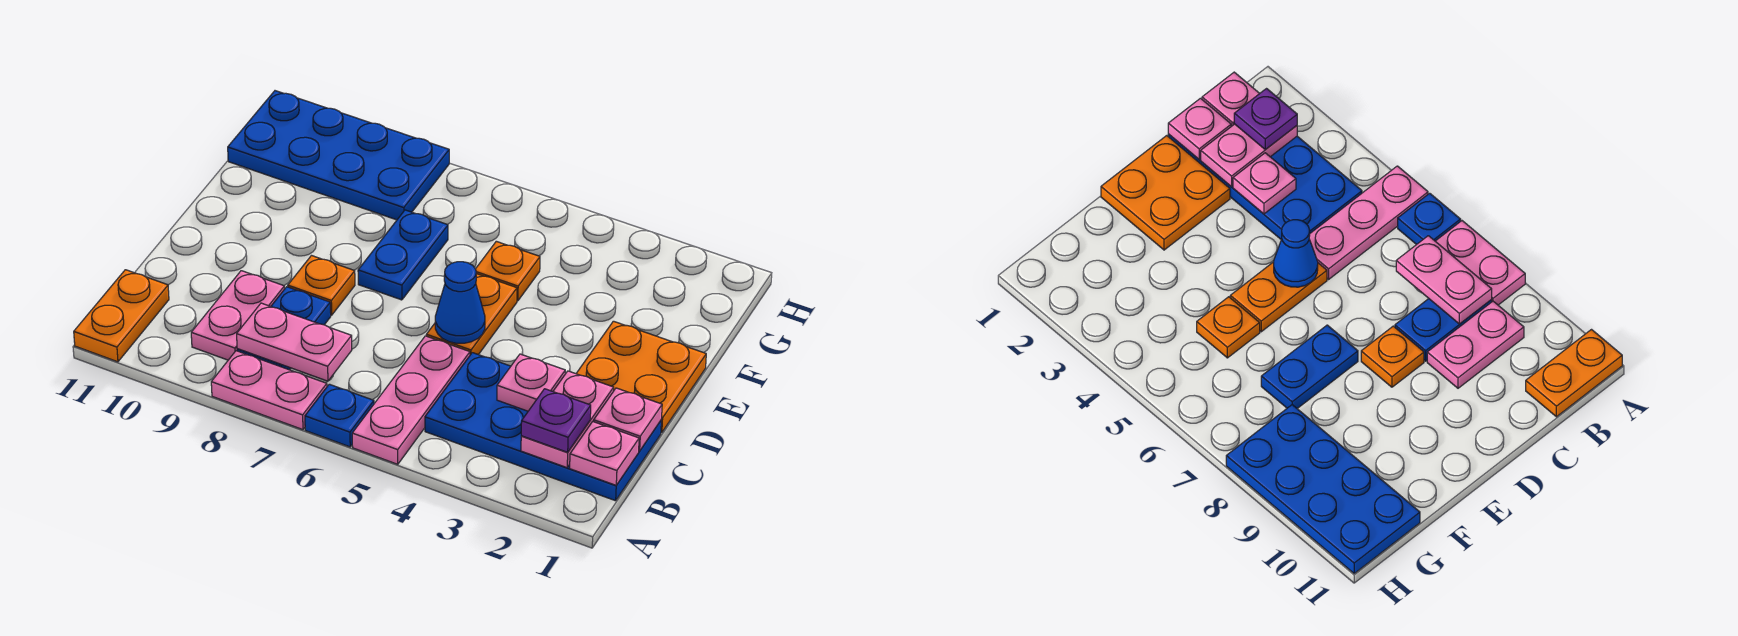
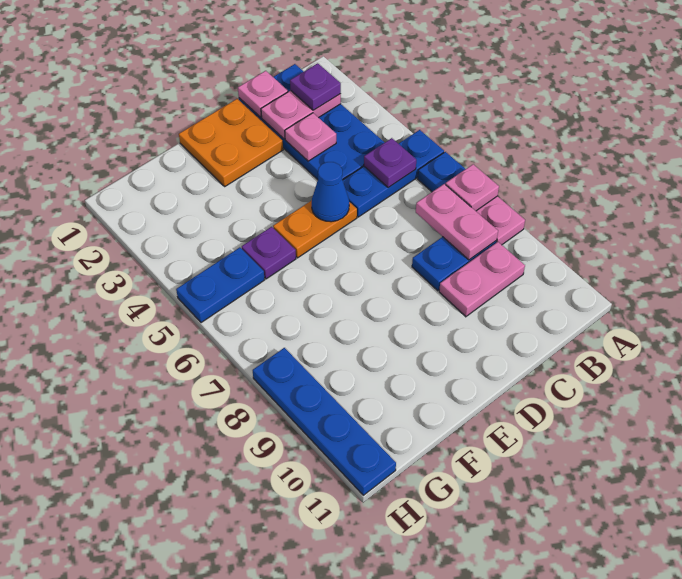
pink plate A5:C5 level 1 -> blue plate A5:C5 level 1
orange plate A11:B11 level 1 -> none
pink plate B1 level 2 -> pink plate A7 level 2
none -> purple plate B5 level 2
orange plate D8 level 1 -> none
blue plate E7:F7 level 1 -> blue plate G5:H5 level 1
orange plate F5 level 1 -> purple plate F5 level 1
blue plate G8:H11 level 1 -> blue plate H8:H11 level 1

